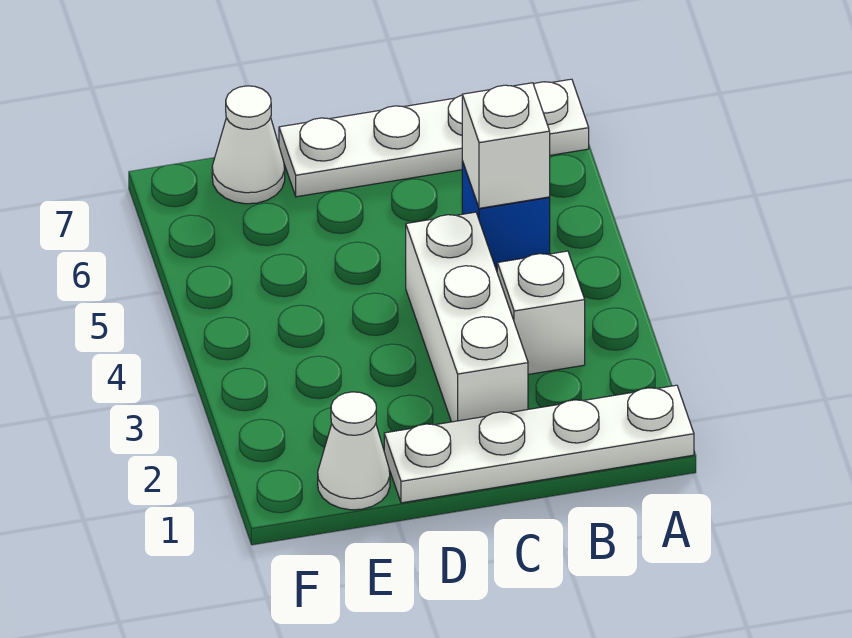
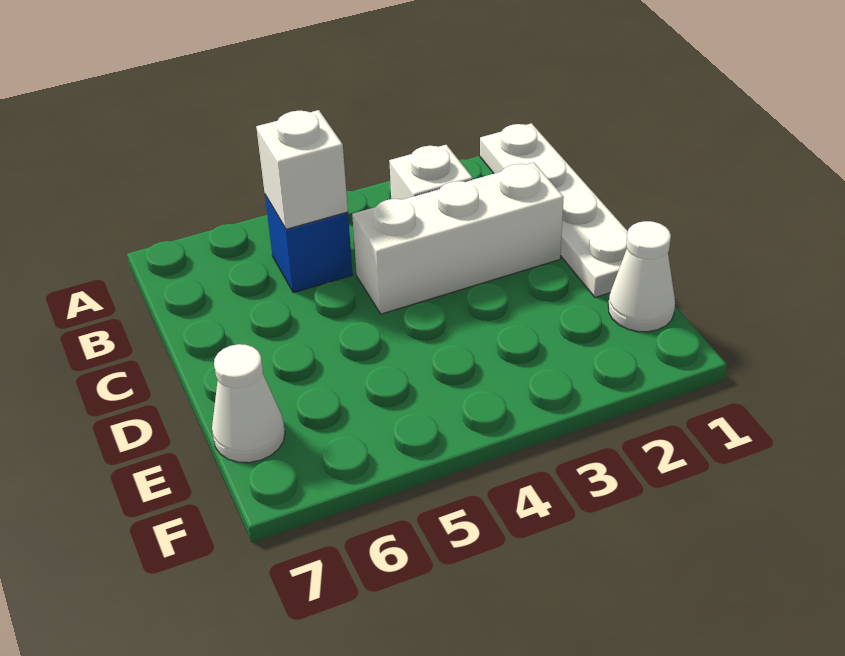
white plate A7:D7 level 1 -> none

